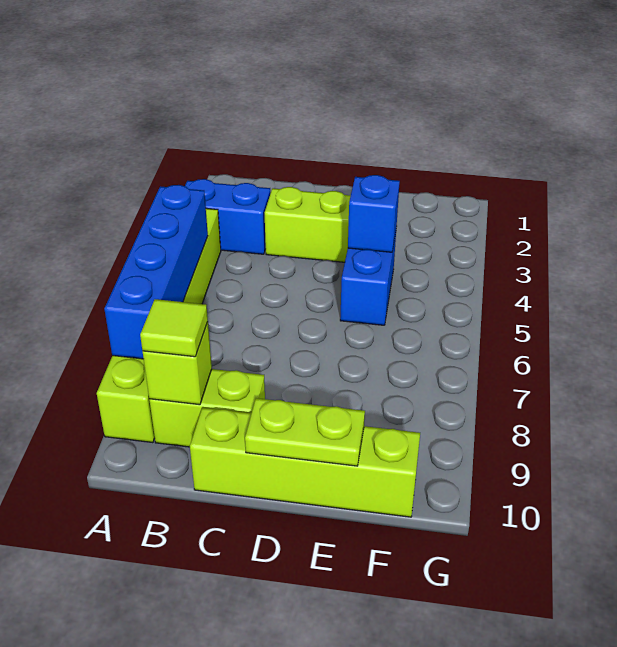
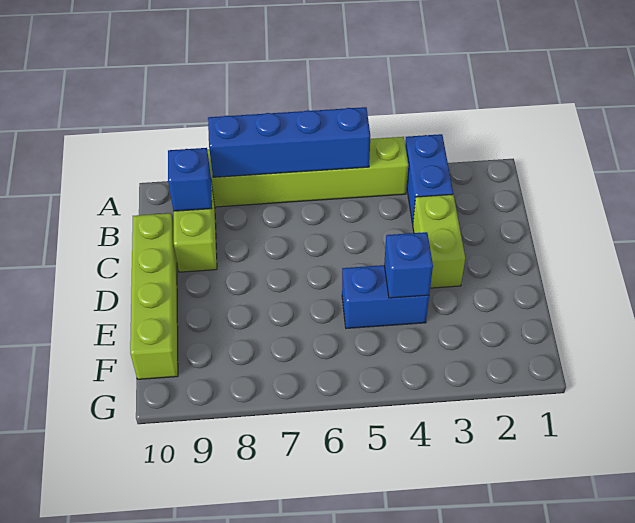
lime brick B9 level 2 -> blue brick B9 level 2
lime tile B9 level 3 -> none
lime plate D10:E10 level 2 -> none

